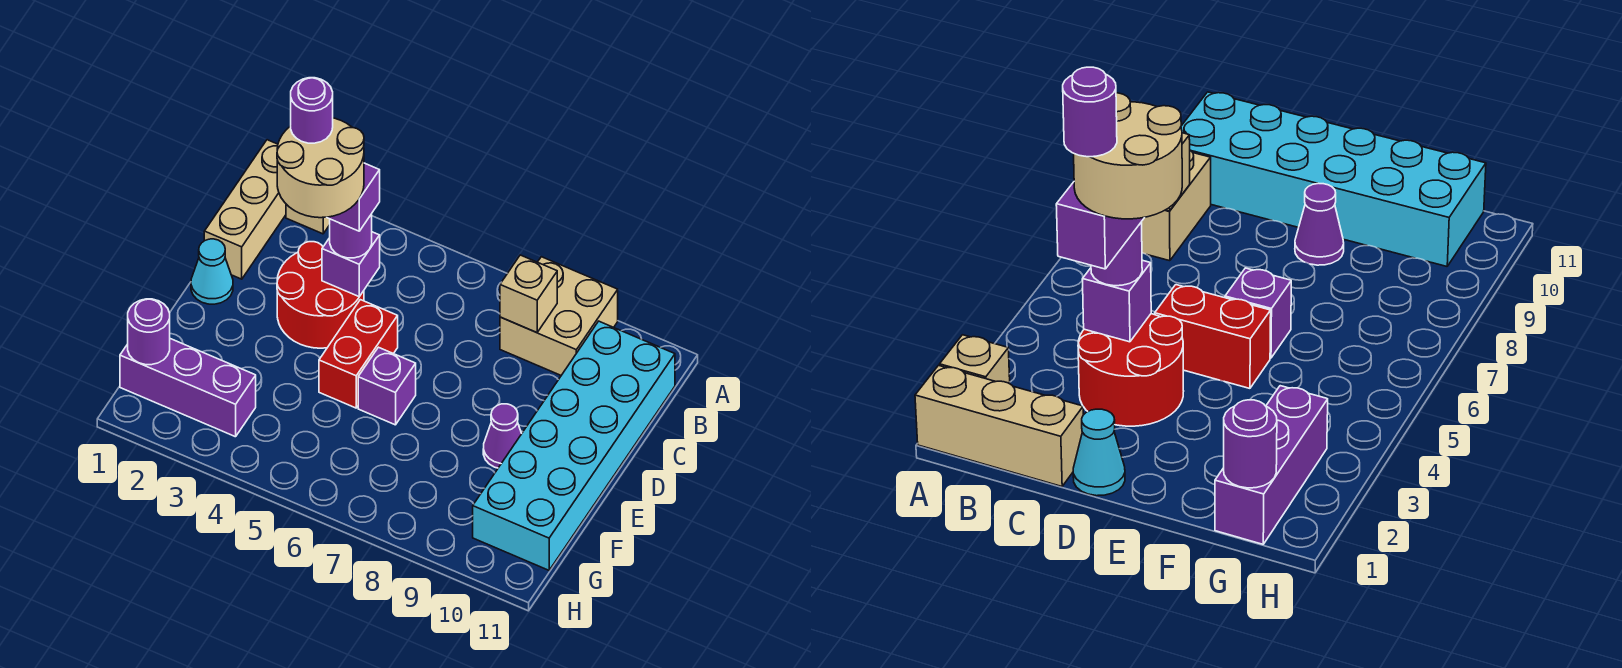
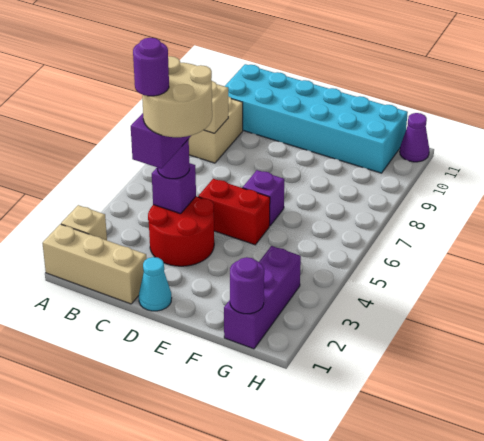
purple cone E9 level 1 -> purple cone H11 level 1

